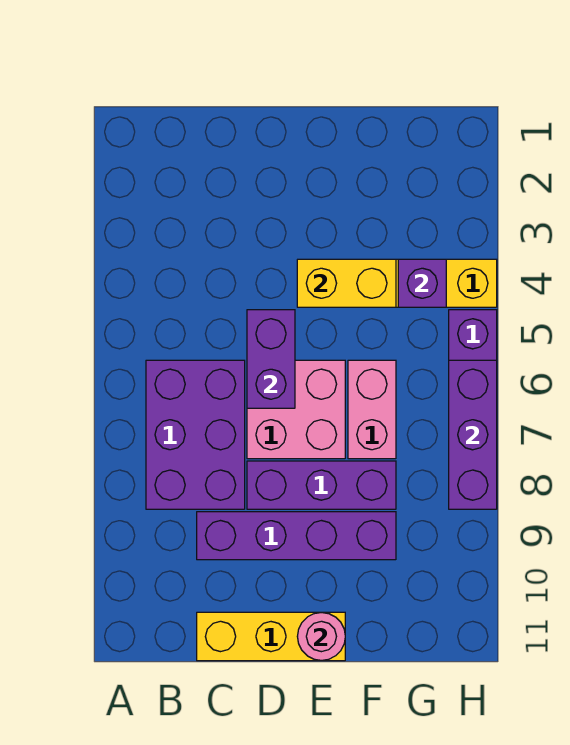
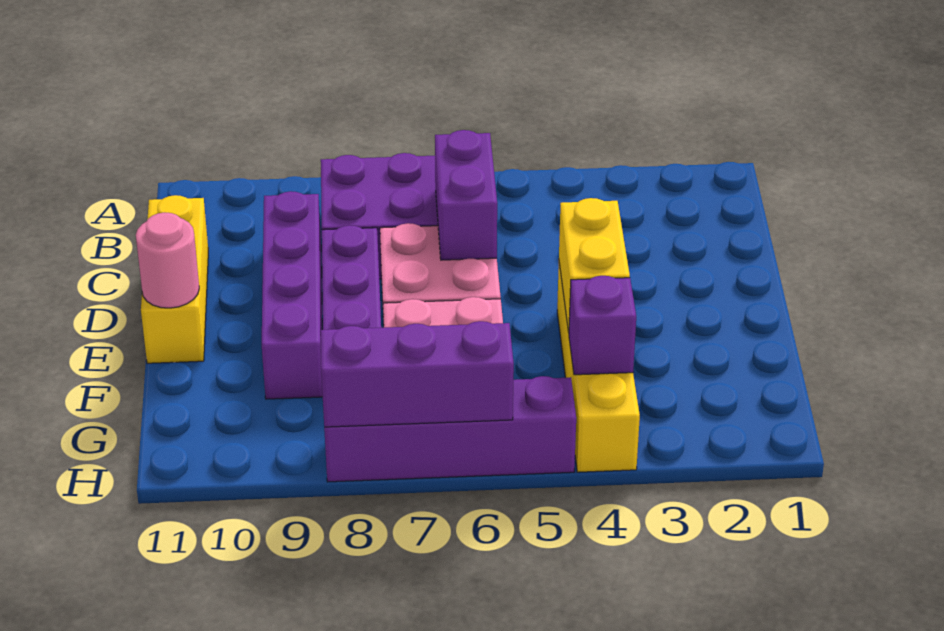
purple brick D5:D6 level 2 -> purple brick C6:D6 level 2

